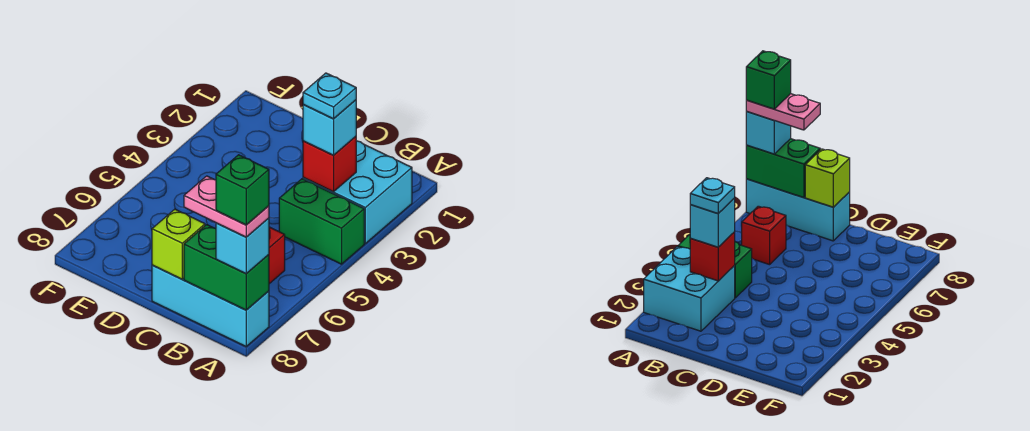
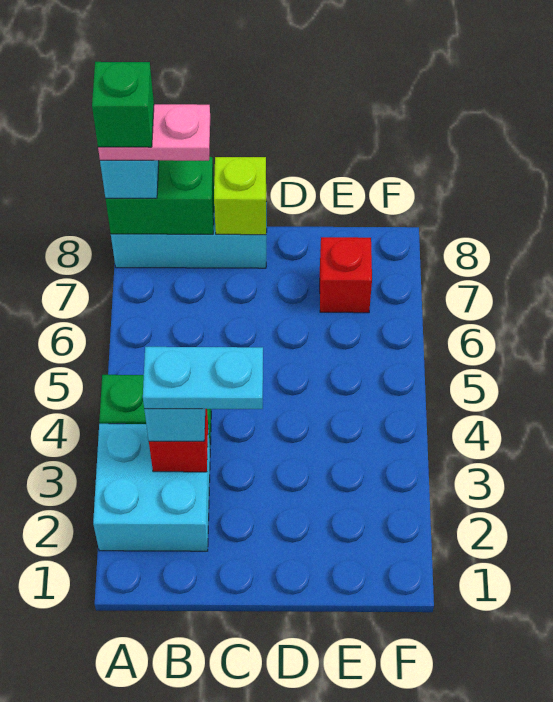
cyan plate B3 level 4 -> cyan plate B3:C3 level 4
red brick B6 level 1 -> red brick E7 level 1

